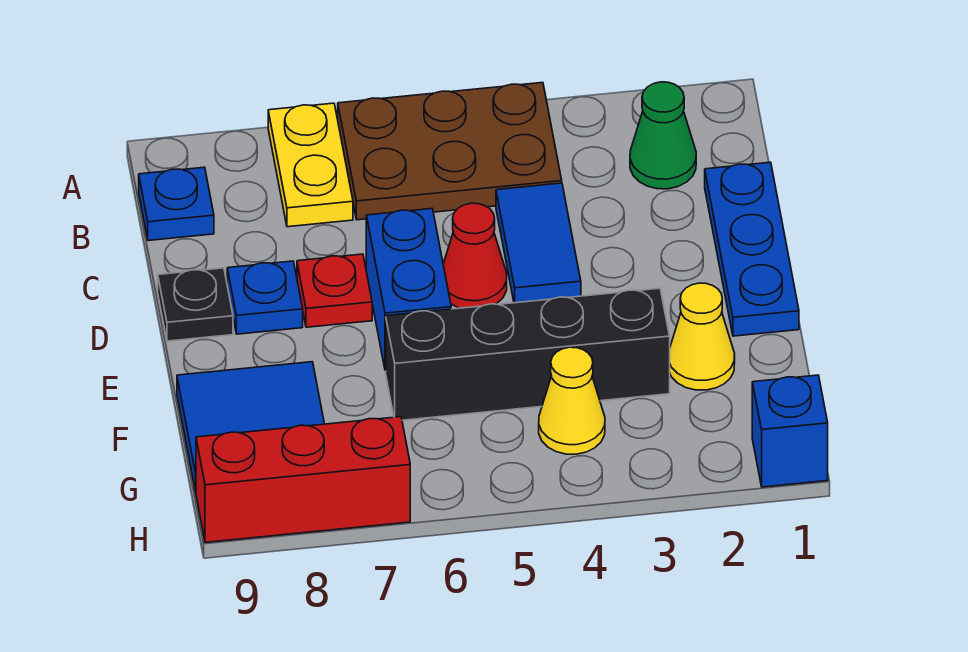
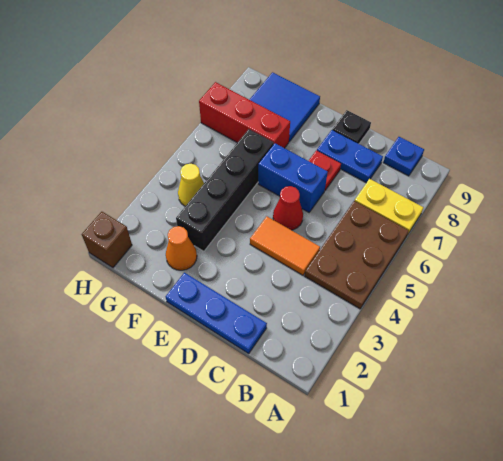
green cone B2 level 1 -> none
blue tile C4:D4 level 1 -> orange tile C4:D4 level 1
blue plate D8 level 1 -> blue plate C8:D8 level 1
yellow cone F2 level 1 -> orange cone F2 level 1
blue brick H1 level 1 -> brown brick H1 level 1
red brick H7:H9 level 1 -> red brick F7:H7 level 1

